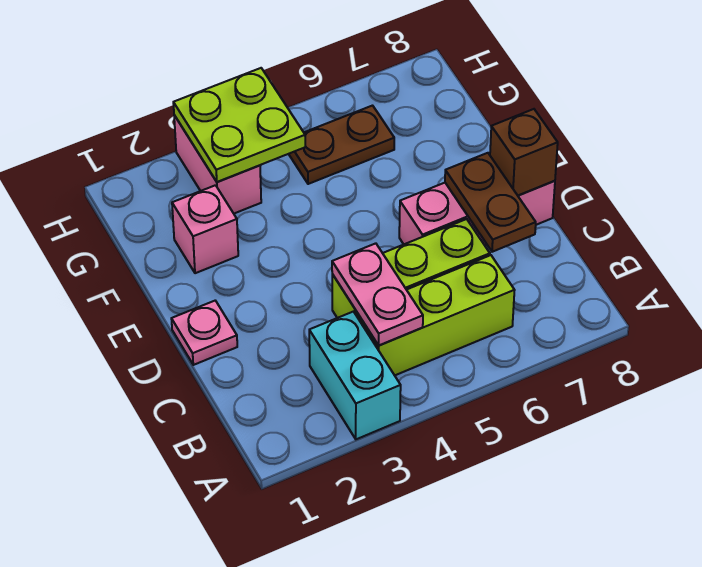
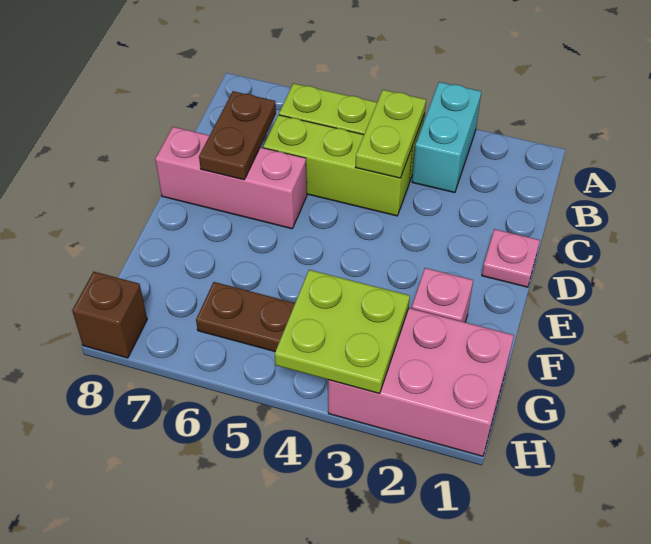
pink plate B4:C4 level 2 -> lime plate B4:C4 level 2
brown brick D8 level 2 -> brown brick H8 level 1
pink brick G3:H3 level 1 -> pink brick G1:H3 level 1

